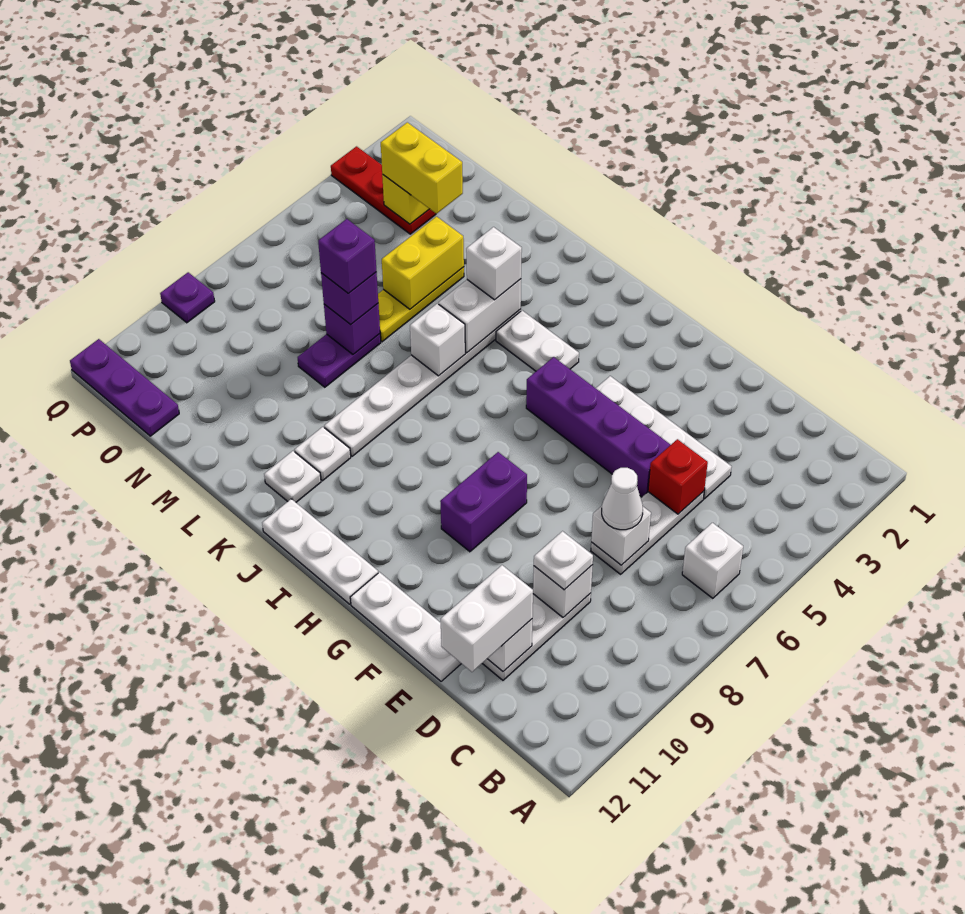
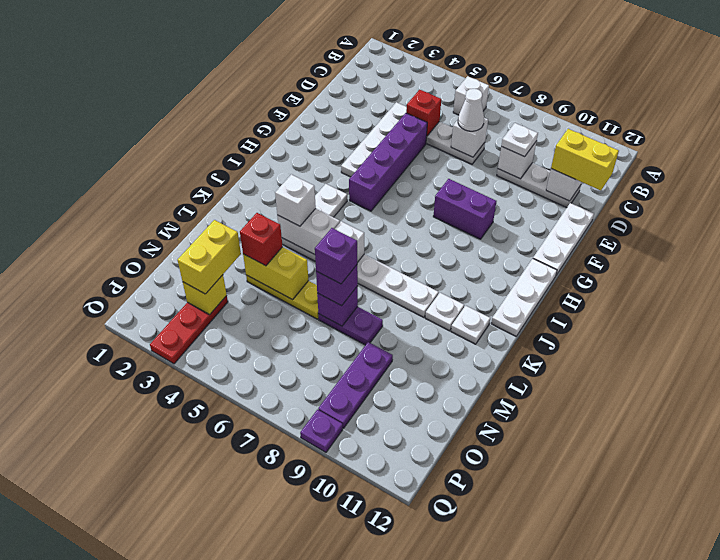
white brick D11:D12 level 3 -> yellow brick D11:D12 level 3
none -> red brick M4 level 3
purple plate O12:Q12 level 1 -> purple plate N9:P9 level 1

